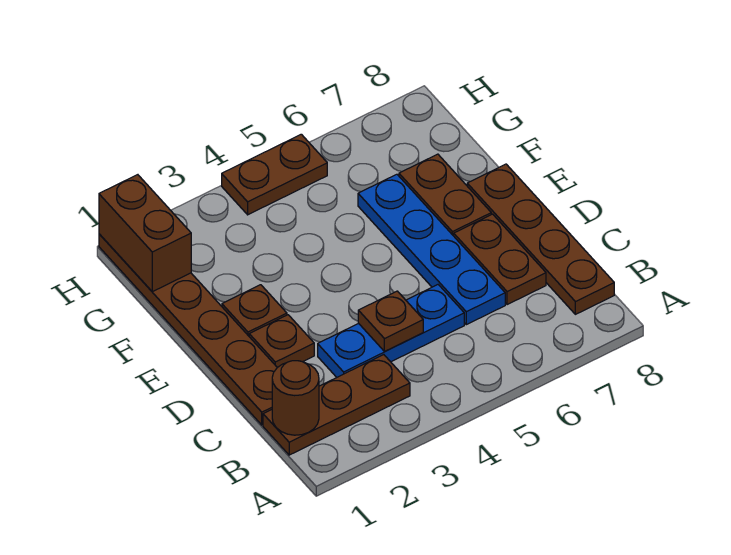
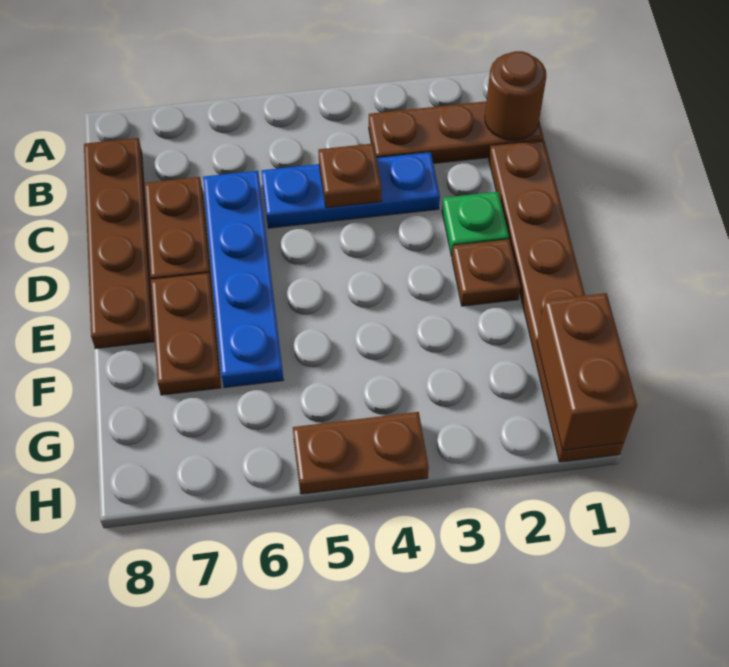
brown plate D2 level 1 -> green plate D2 level 1

